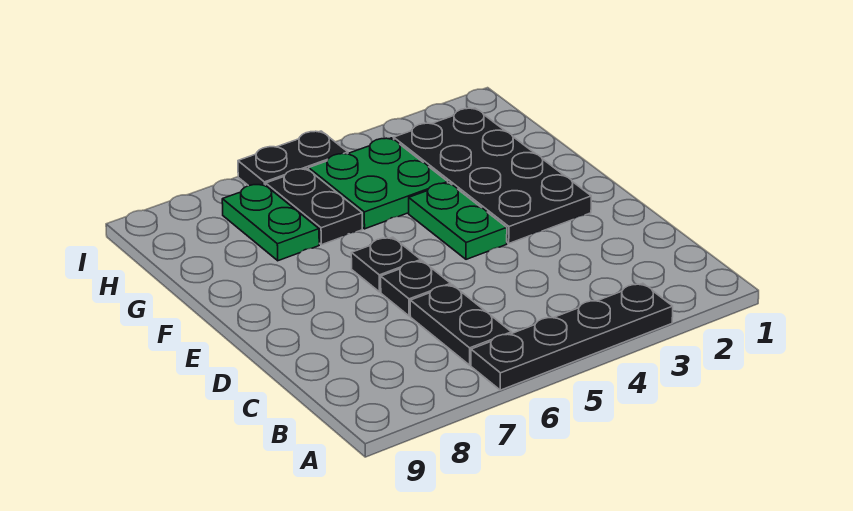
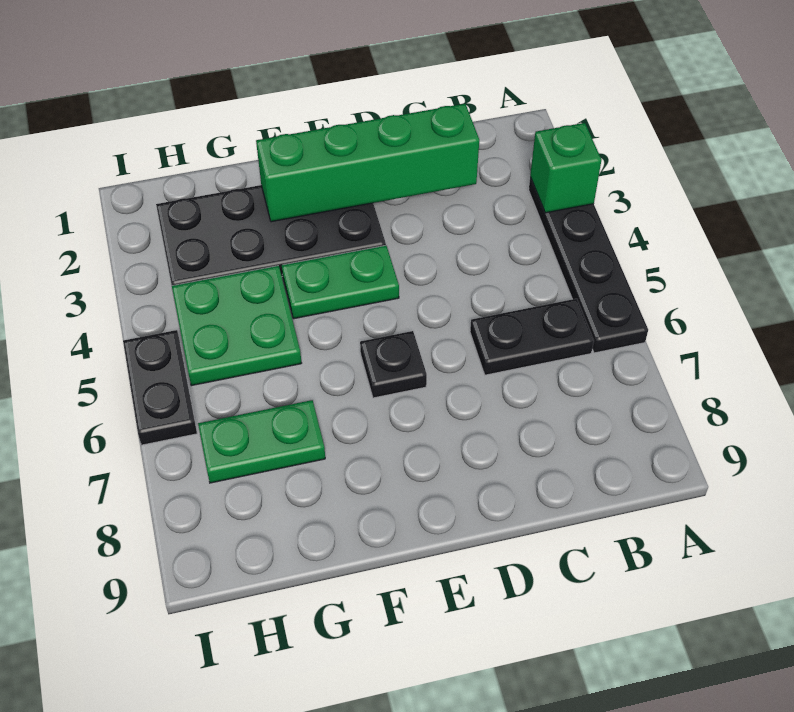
none -> green brick A3 level 2
none -> green brick C2:F2 level 2
black plate D6 level 1 -> none
black plate G6:H6 level 1 -> none

